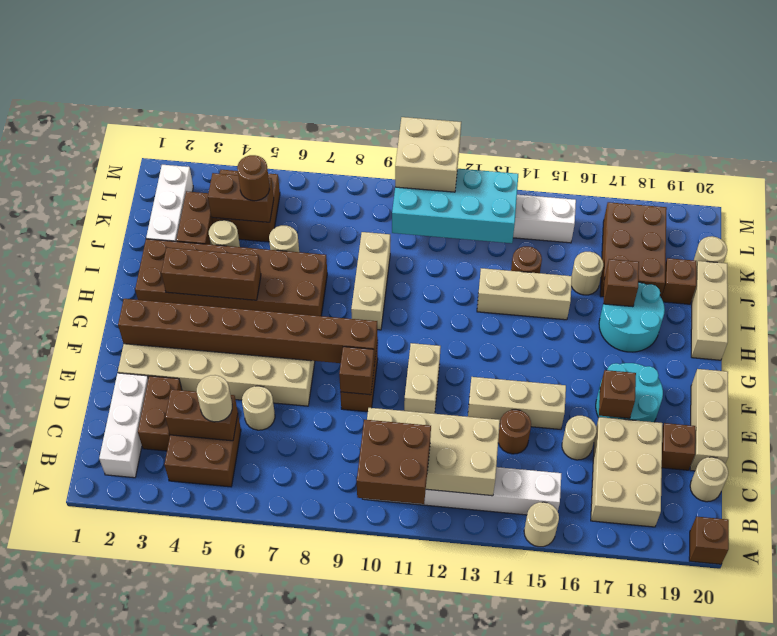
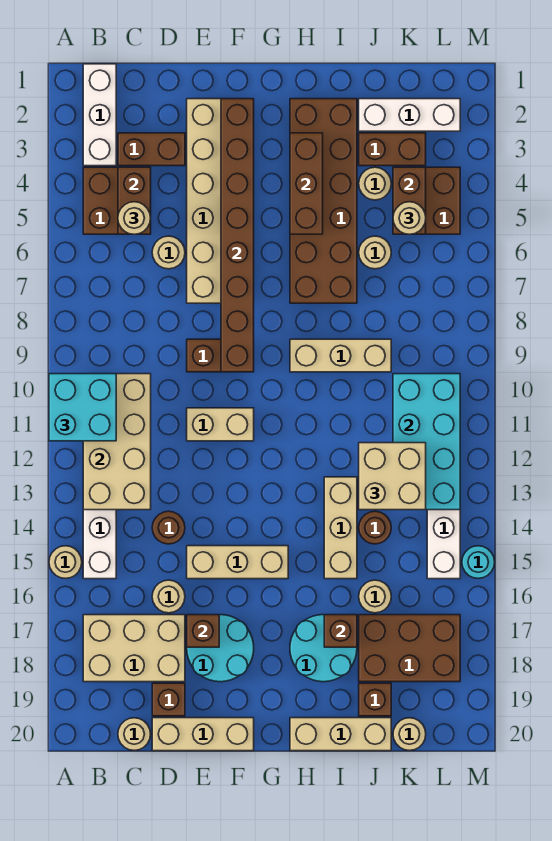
brown brick A10:B11 level 3 -> cyan brick A10:B11 level 3
brown brick A20 level 1 -> none
white brick B2:D2 level 1 -> white brick B1:B3 level 1
brown brick E9 level 2 -> none
tan brick E13:E15 level 1 -> tan brick E15:G15 level 1
brown round brick K5 level 3 -> tan round brick K5 level 3
tan brick L10:M11 level 3 -> tan brick J12:K13 level 3
none -> cyan round brick M15 level 1

